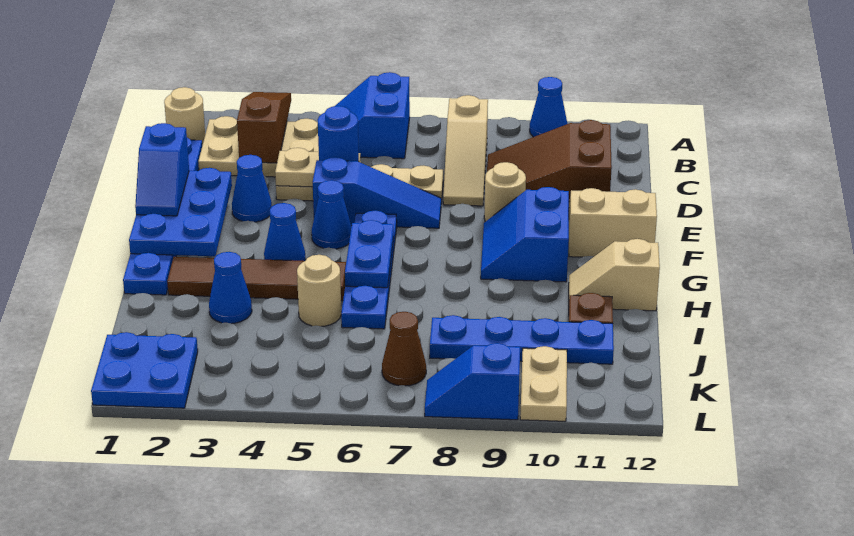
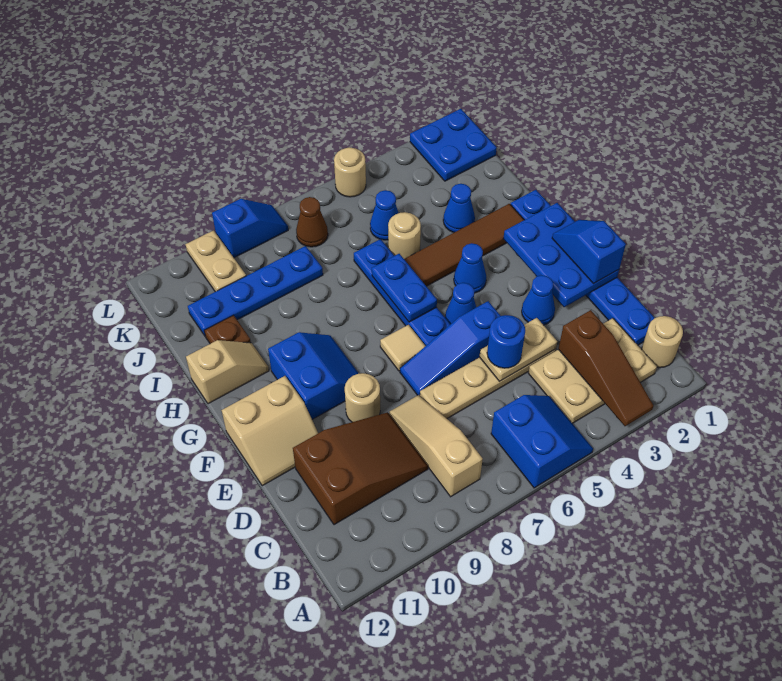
blue cone A10 level 1 -> blue cone J5 level 1
none -> tan tile F7 level 1
none -> tan round brick L5 level 1

